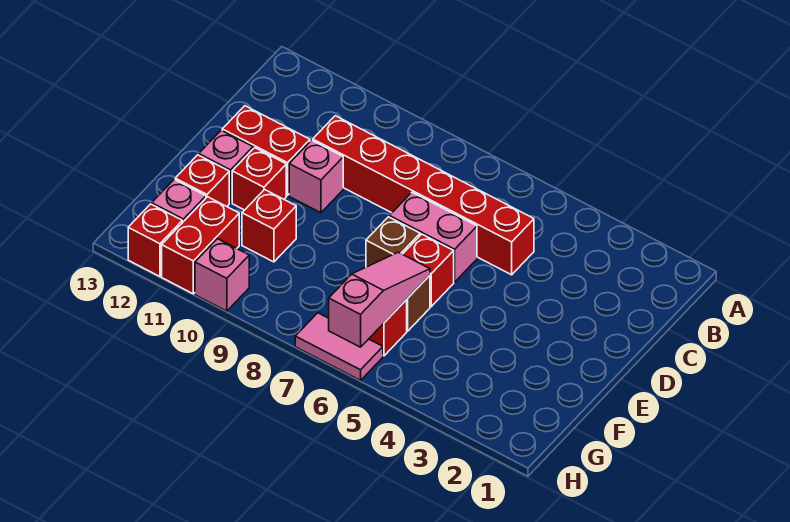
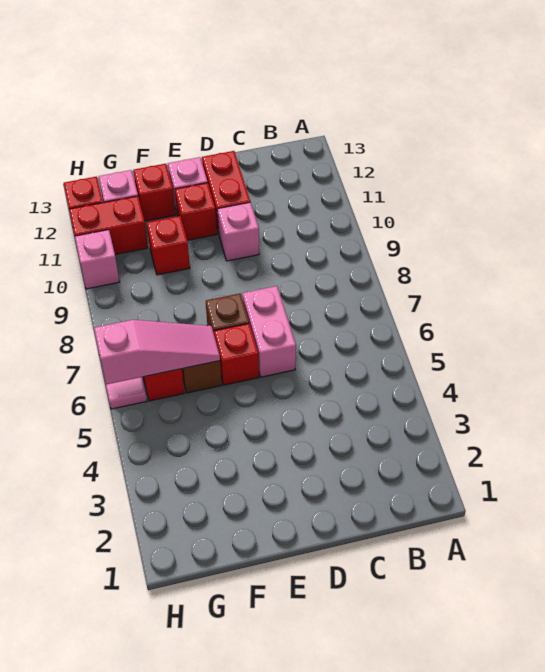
red brick C5:C10 level 1 -> none

